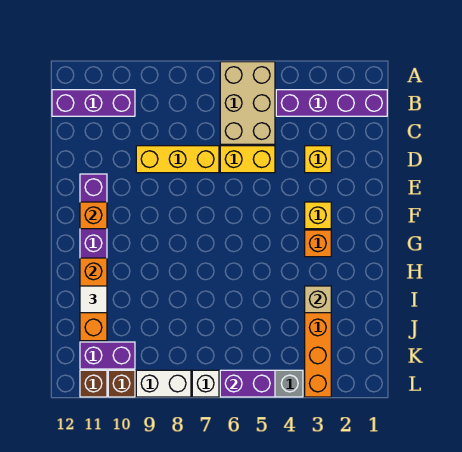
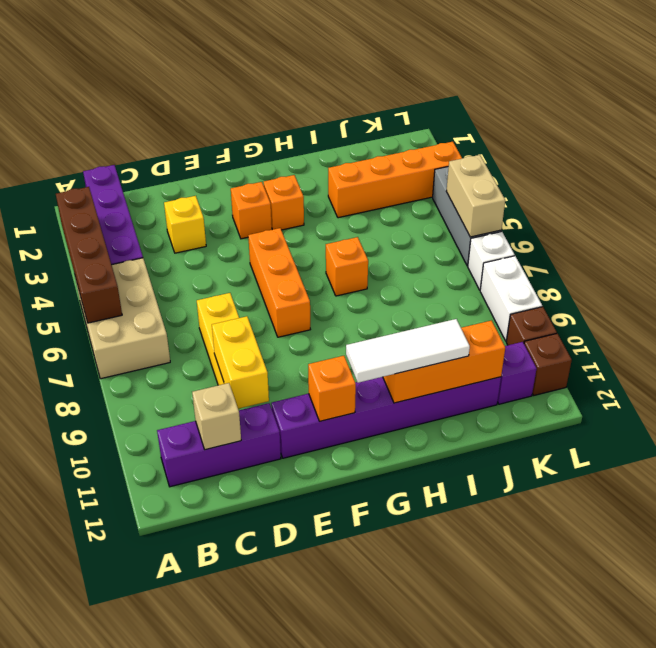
none -> brown brick A3:A6 level 2
tan brick A5:C6 level 1 -> tan brick A5:B7 level 1
purple brick B10:B12 level 1 -> purple brick B11:D11 level 1
yellow brick D5:D6 level 1 -> yellow brick D9:D10 level 2
yellow brick F3 level 1 -> orange brick F3 level 1
none -> orange brick F5:F7 level 1
none -> orange brick H6 level 1
tan brick I3 level 2 -> tan brick C11 level 2
white tile I11 level 3 -> white tile G11:I11 level 3
purple brick K10:K11 level 1 -> purple brick K11 level 1
purple brick L5:L6 level 2 -> tan brick L5:L6 level 2

